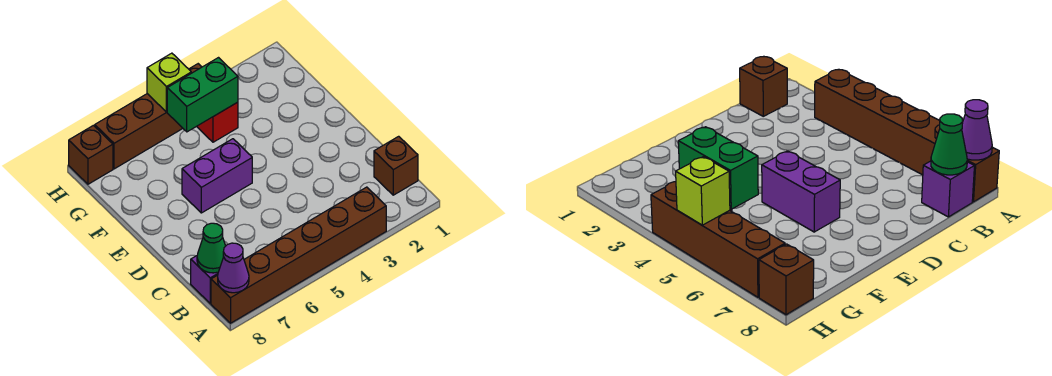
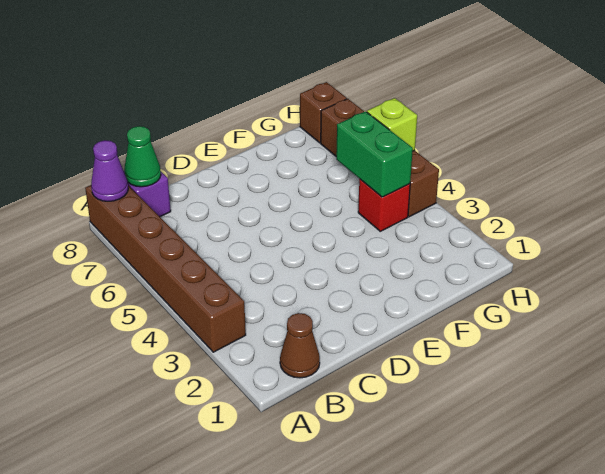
brown brick B1 level 1 -> brown cone B1 level 1
purple brick E5:E6 level 1 -> none

